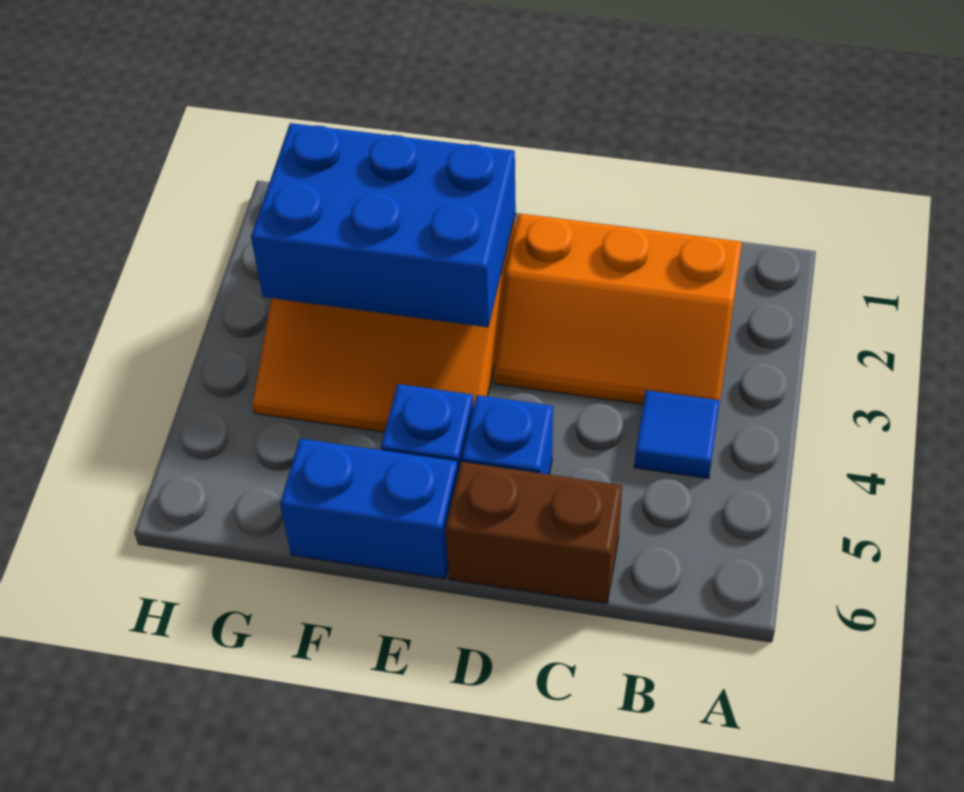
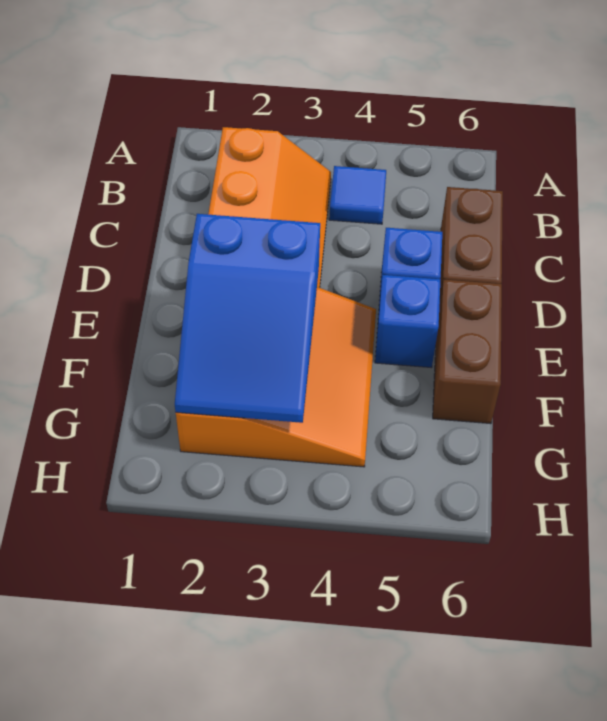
blue brick E2:G3 level 2 -> blue slope E2:G3 level 2 top E
blue brick E6:F6 level 1 -> brown brick E6:F6 level 1

